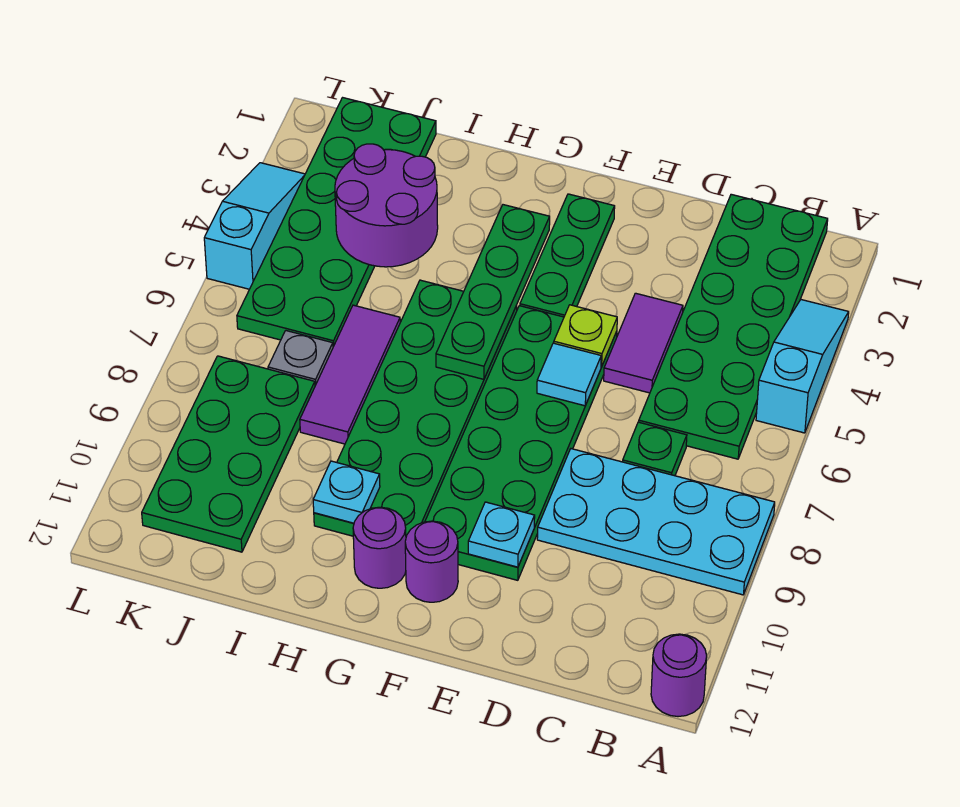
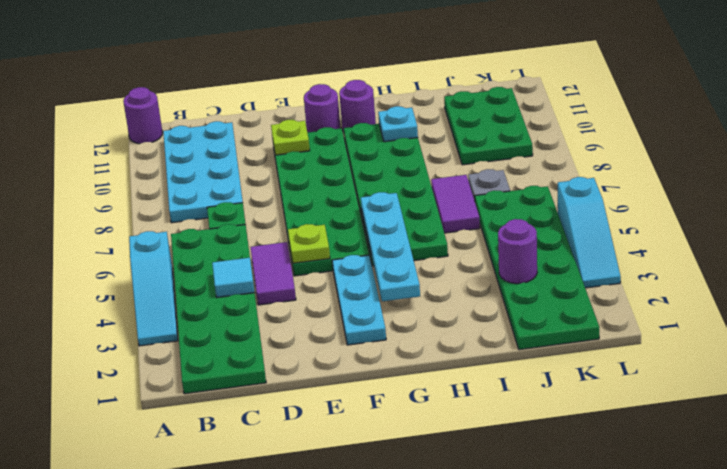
cyan plate A8:D9 level 1 -> cyan plate B8:C11 level 1
cyan tile E6 level 2 -> cyan tile C4 level 2
cyan plate E10 level 2 -> lime plate E10 level 2
green plate F2:F4 level 1 -> cyan plate F2:F4 level 1
green plate G3:G6 level 2 -> cyan plate G3:G6 level 2
purple round brick I3:J4 level 2 -> purple round brick J3 level 2
purple tile I6:I8 level 1 -> purple tile I6:I7 level 1
green plate J8:K11 level 1 -> green plate J9:K11 level 1

